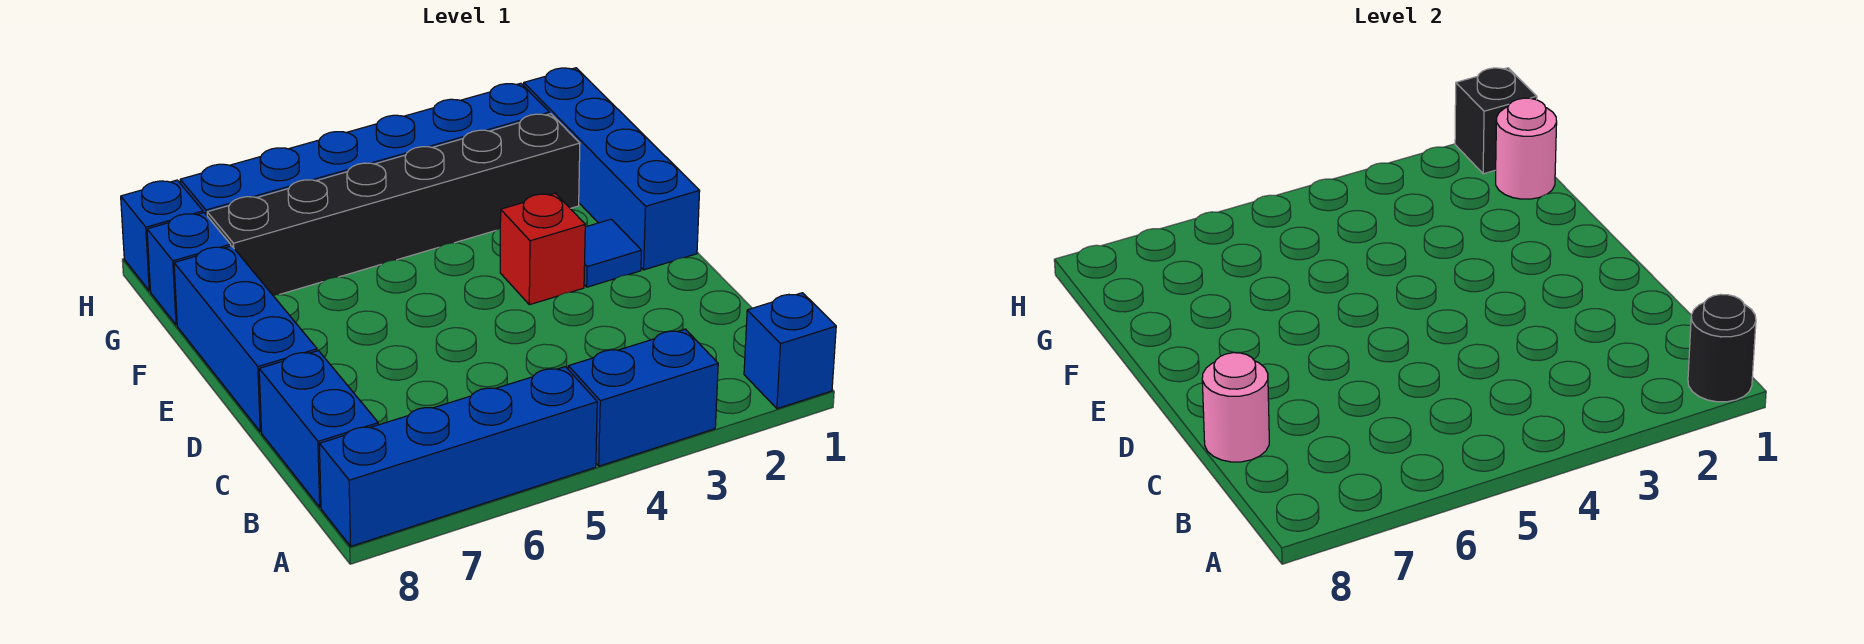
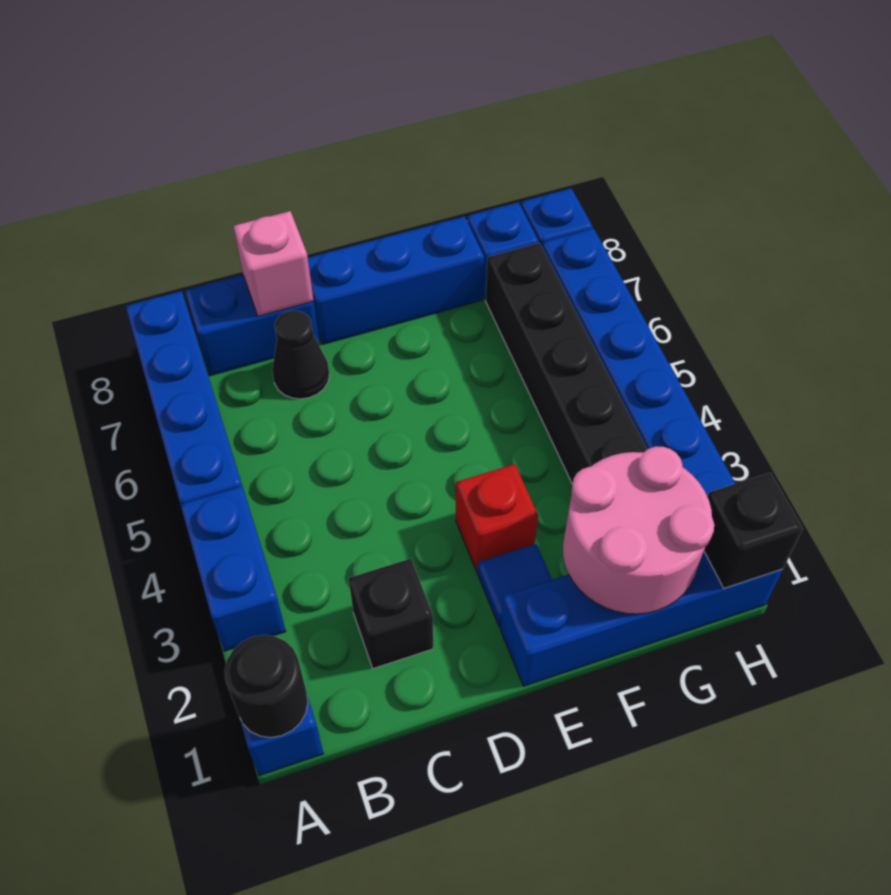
none -> black brick C2 level 1
none -> black cone C7 level 1
pink round brick C8 level 2 -> pink brick C8 level 2
pink round brick G1 level 2 -> pink round brick F1:G2 level 2

